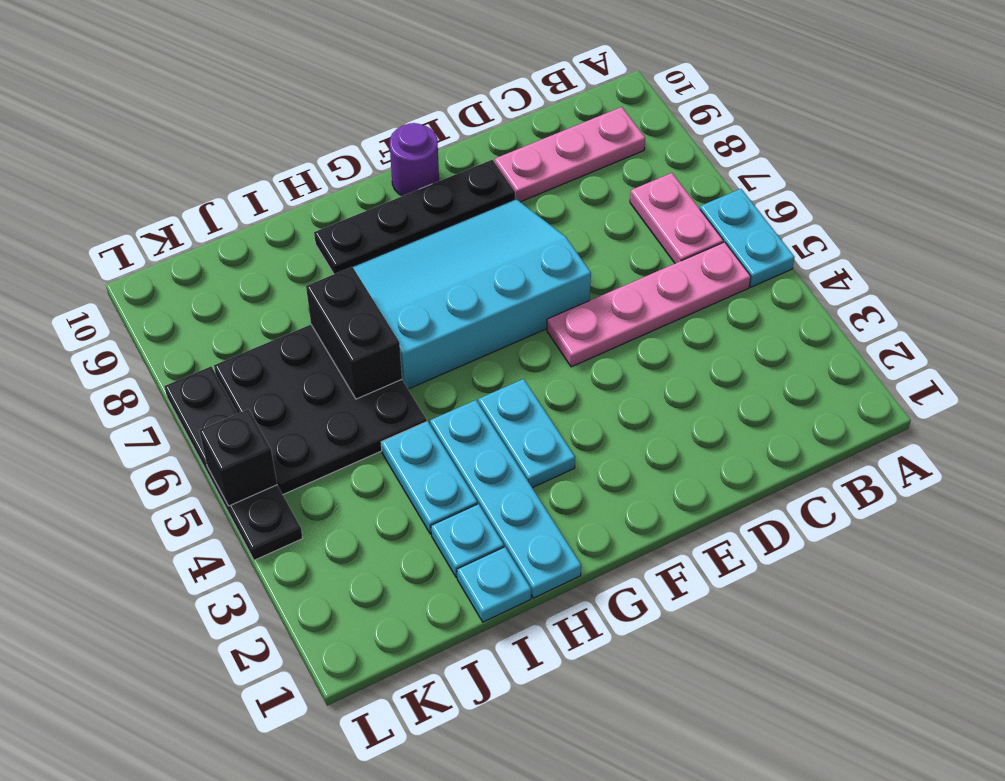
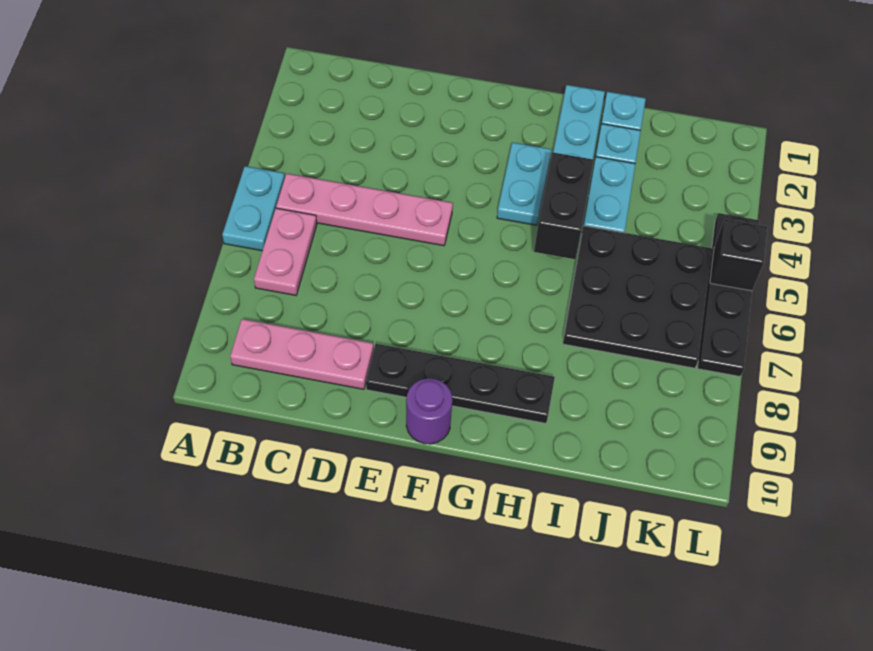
cyan slope E6:H8 level 1 top 6 -> none
black brick I6:I7 level 2 -> black brick H4:H5 level 2

